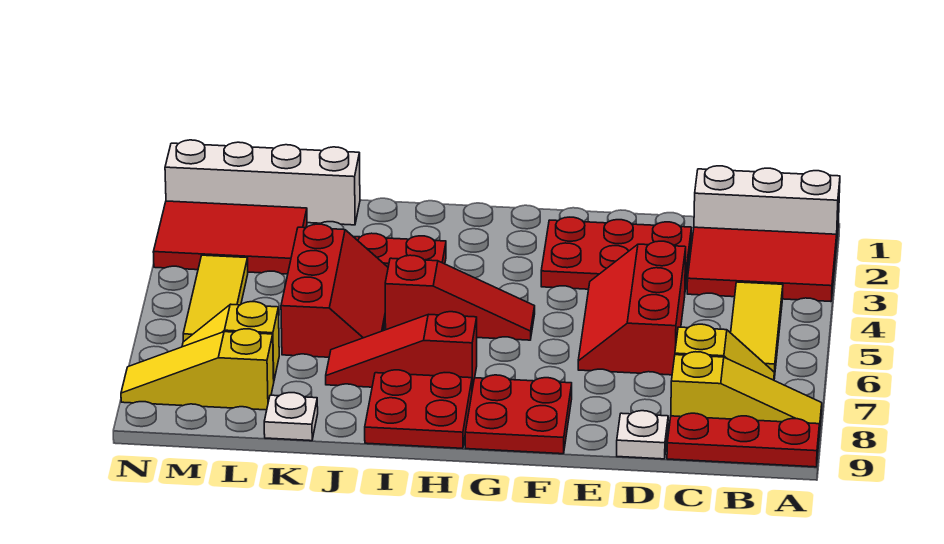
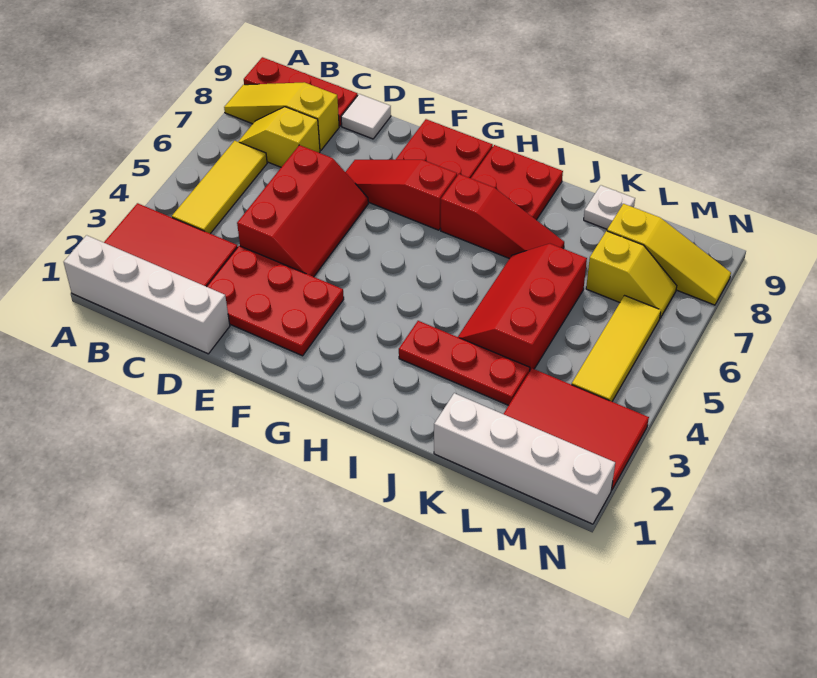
white brick A1:C1 level 1 -> white brick A1:D1 level 1
white plate D9 level 1 -> white tile D9 level 1
red slope G5:I5 level 1 top I -> red slope E7:G7 level 1 top G

